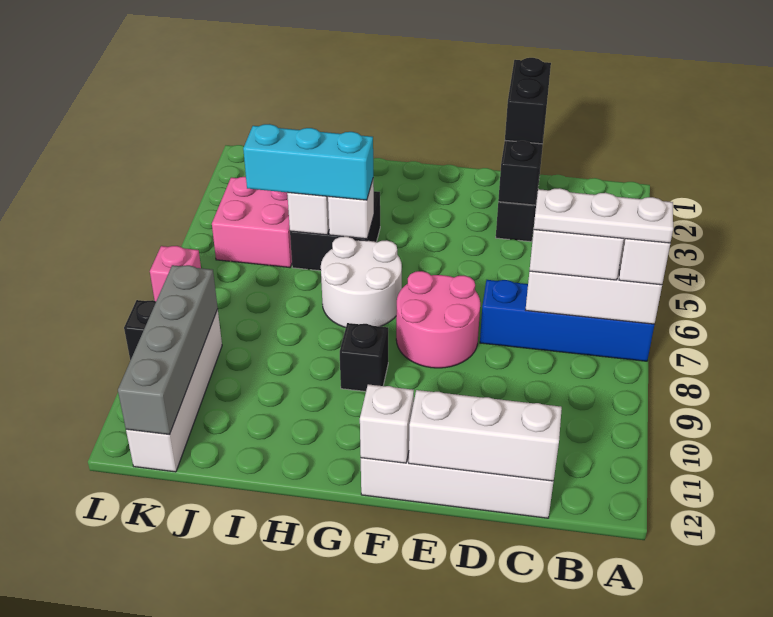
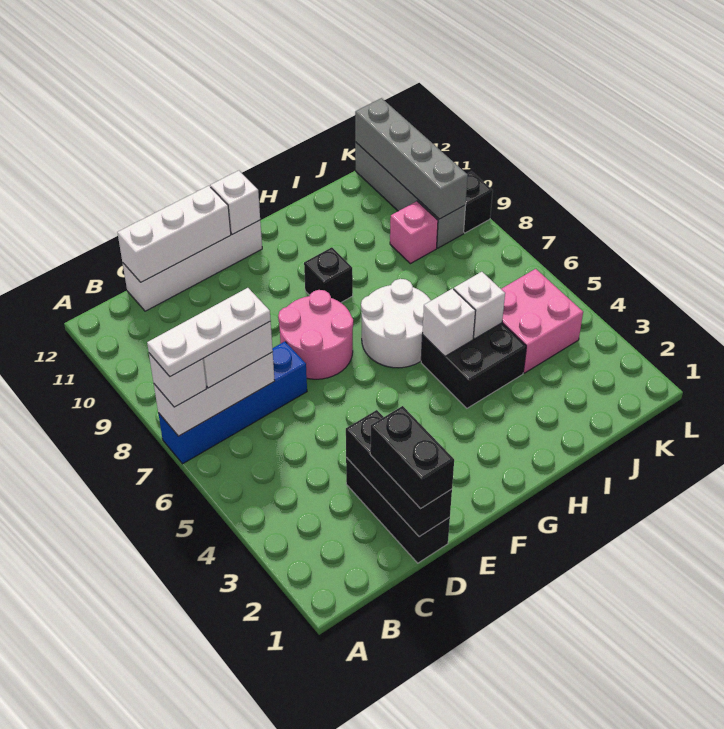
cyan brick H5:J5 level 3 -> none
white brick K9:K12 level 1 -> grey brick K9:K12 level 1
pink brick L7 level 1 -> pink brick J9 level 1

